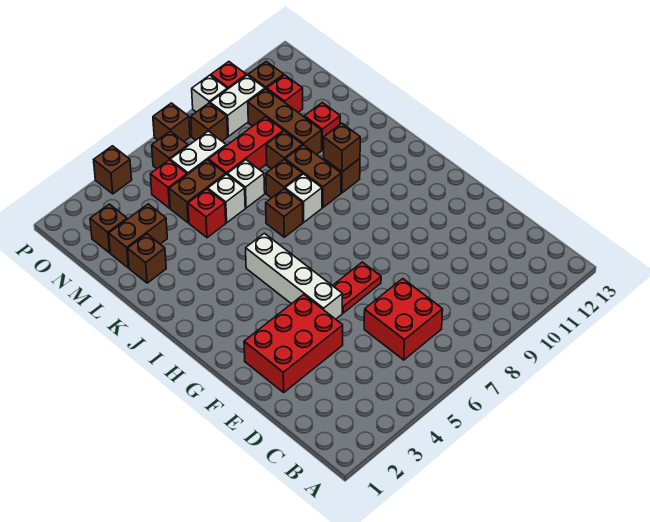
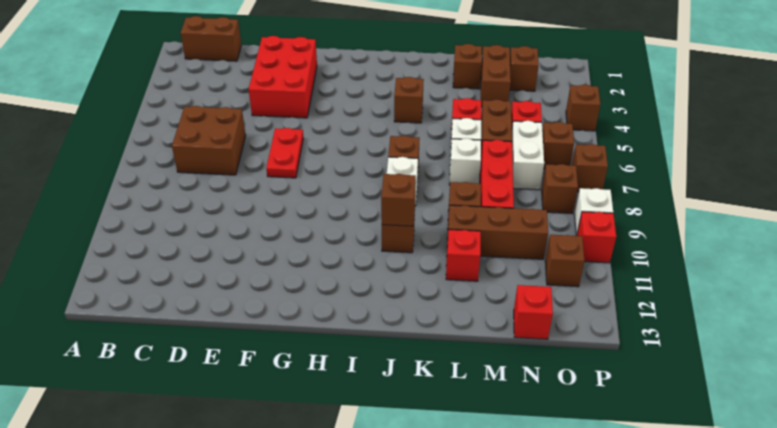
red brick C6:D7 level 1 -> brown brick C6:D7 level 1
white brick F5:I5 level 1 -> none
brown brick J9:K9 level 1 -> brown brick B1:C1 level 1
brown brick K8 level 1 -> brown brick J4 level 1
red brick N11 level 1 -> red brick N13 level 1
white brick O9:O10 level 1 -> none

